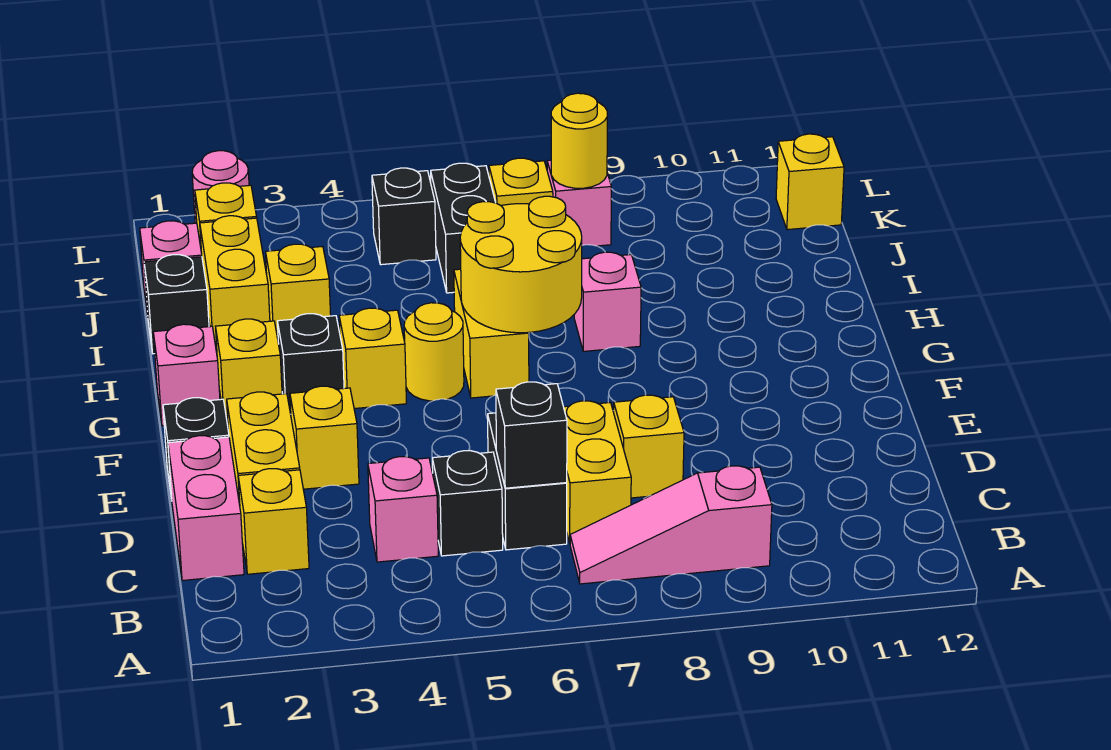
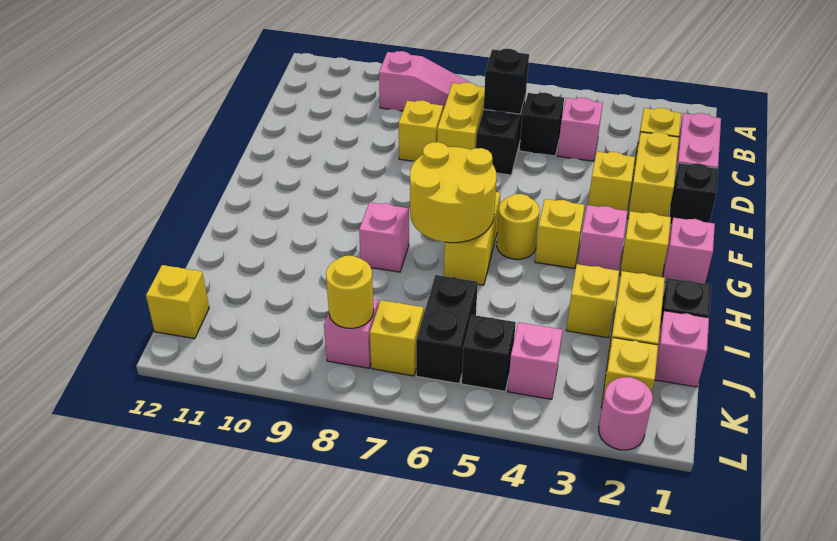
black brick G3 level 1 -> pink brick G3 level 1
none -> pink brick K4 level 1

